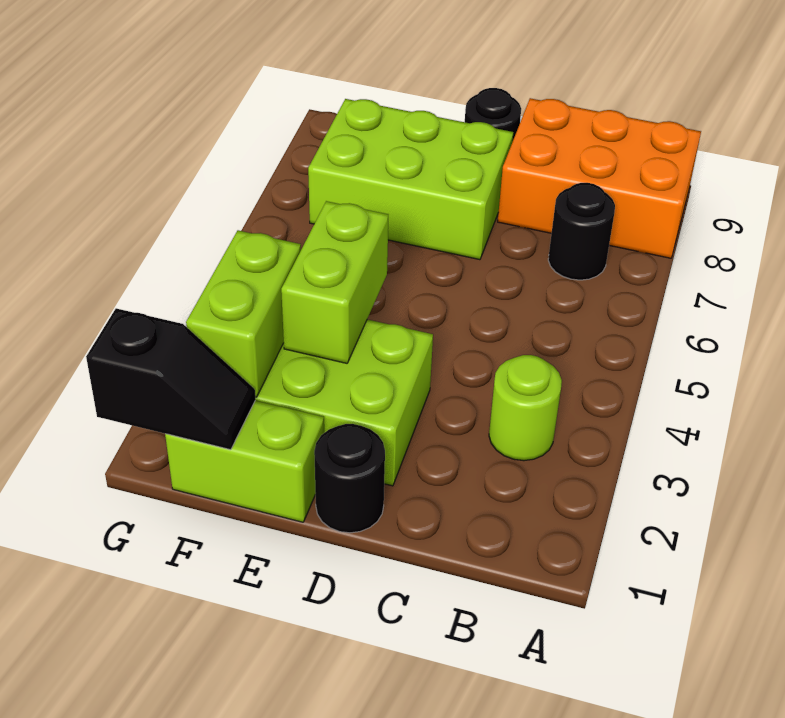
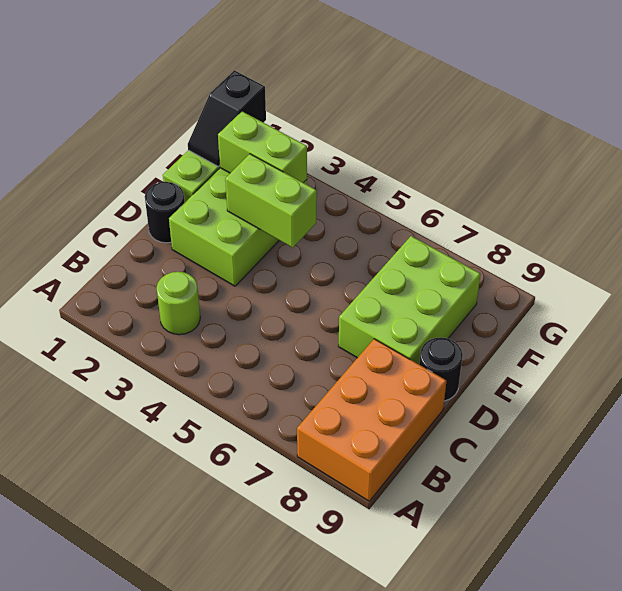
black round brick B7 level 1 -> none

